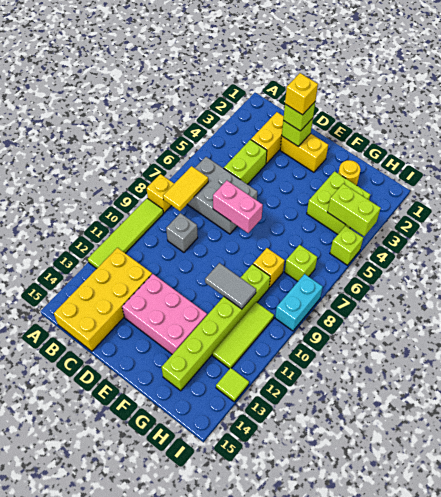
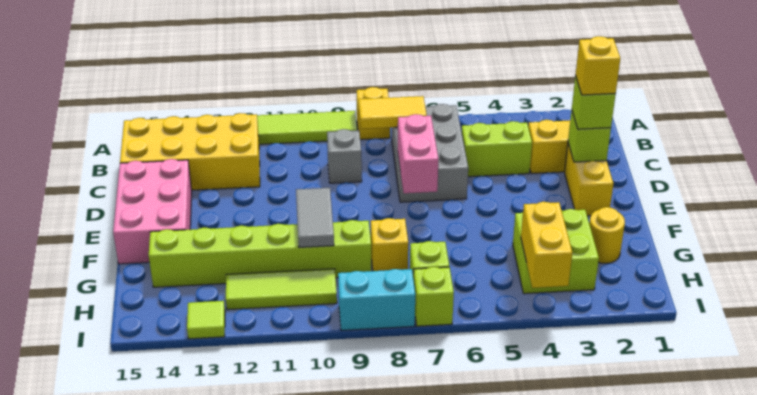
pink brick D12:F13 level 1 -> pink brick D14:F15 level 1
lime brick H4:I4 level 2 -> yellow brick H4:I4 level 2
lime brick I5 level 1 -> lime brick I7 level 1

